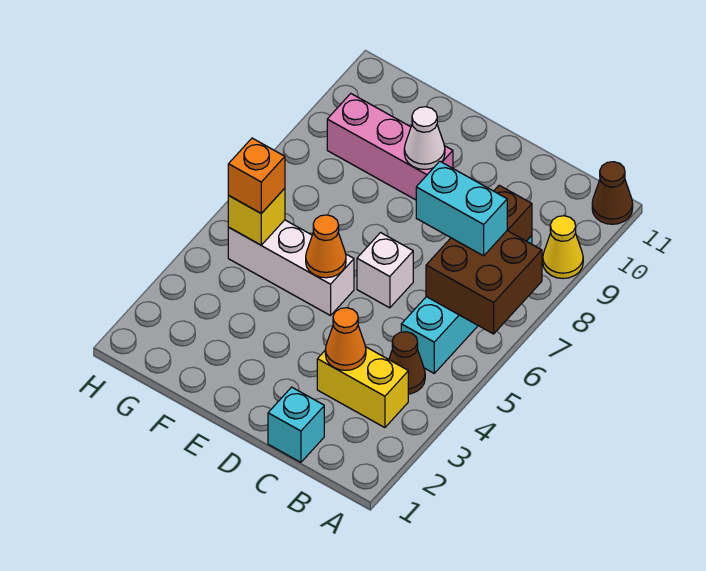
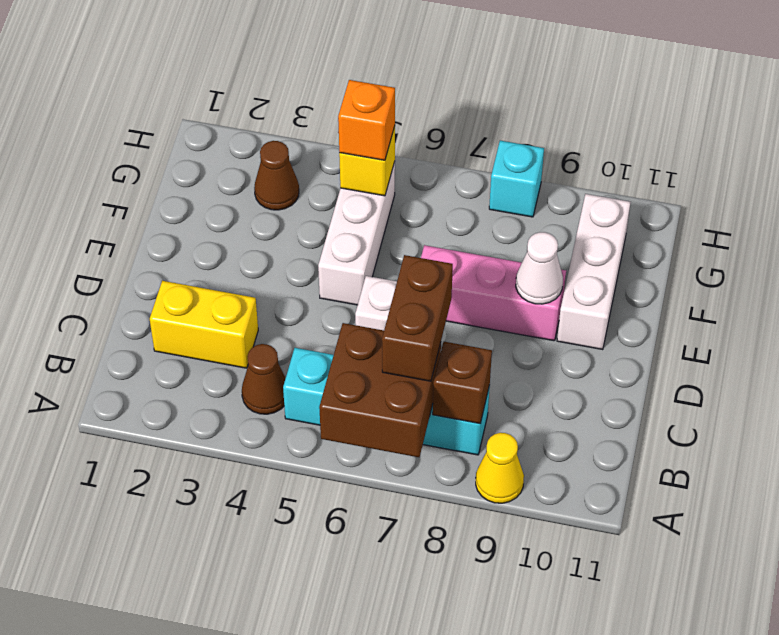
brown cone A11 level 1 -> brown cone G3 level 1
yellow brick B3:C3 level 1 -> yellow brick C2:C3 level 1
cyan brick B7:C7 level 3 -> brown brick B7:C7 level 3
cyan brick C1 level 1 -> cyan brick H8 level 1
orange cone C3 level 2 -> none
orange cone E5 level 2 -> none
pink brick E9:G9 level 1 -> pink brick E7:E9 level 1
none -> white brick E10:G10 level 1

